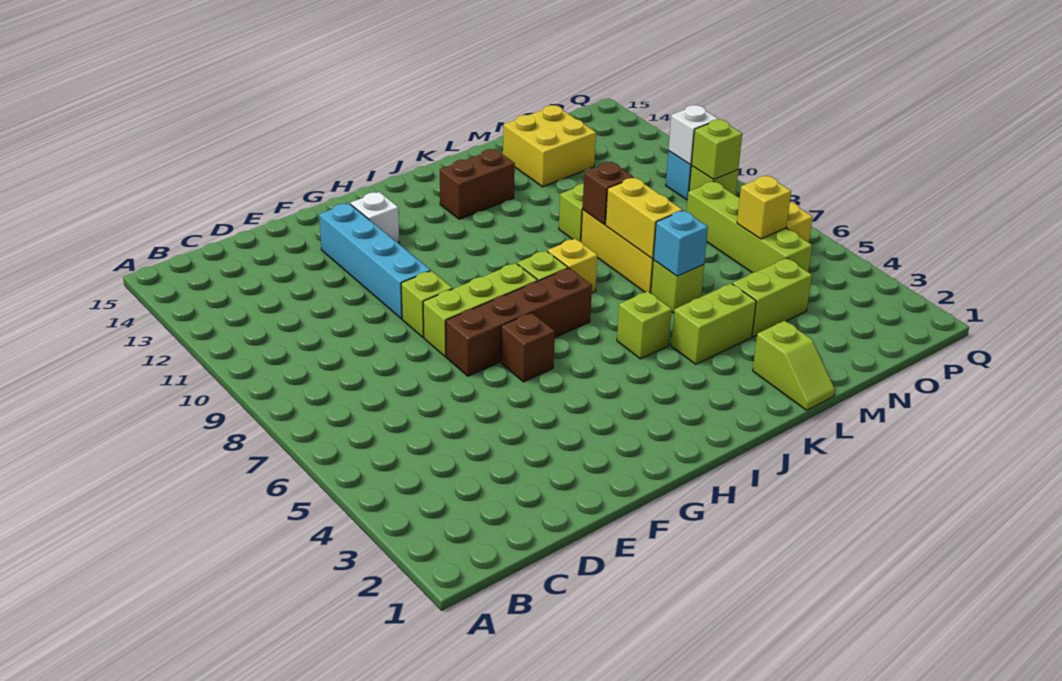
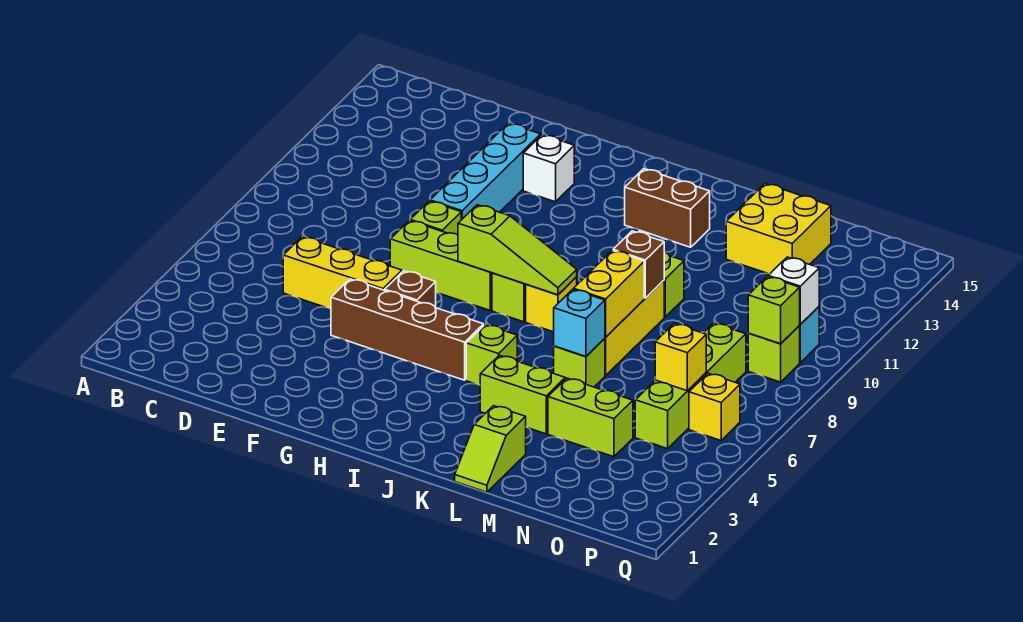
none -> yellow brick D6:F6 level 1
brown brick F7:I7 level 1 -> brown brick F5:I5 level 1
none -> lime slope H8:J8 level 2 top H

